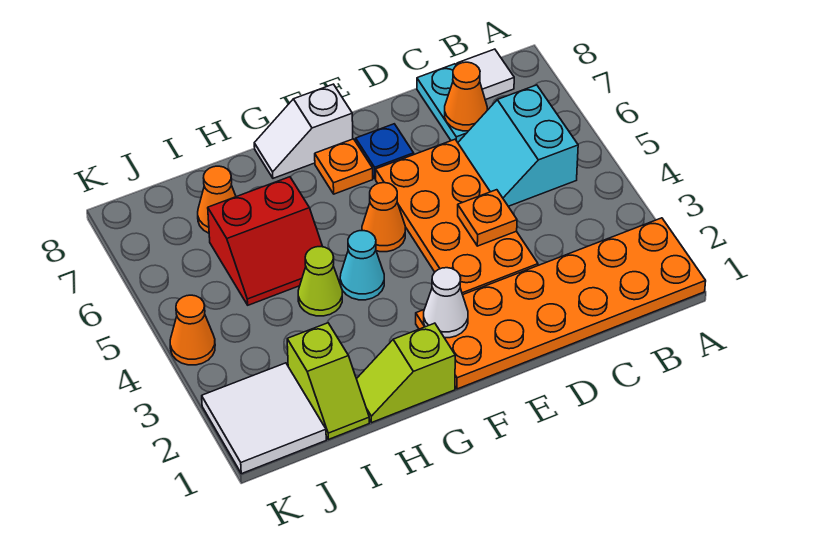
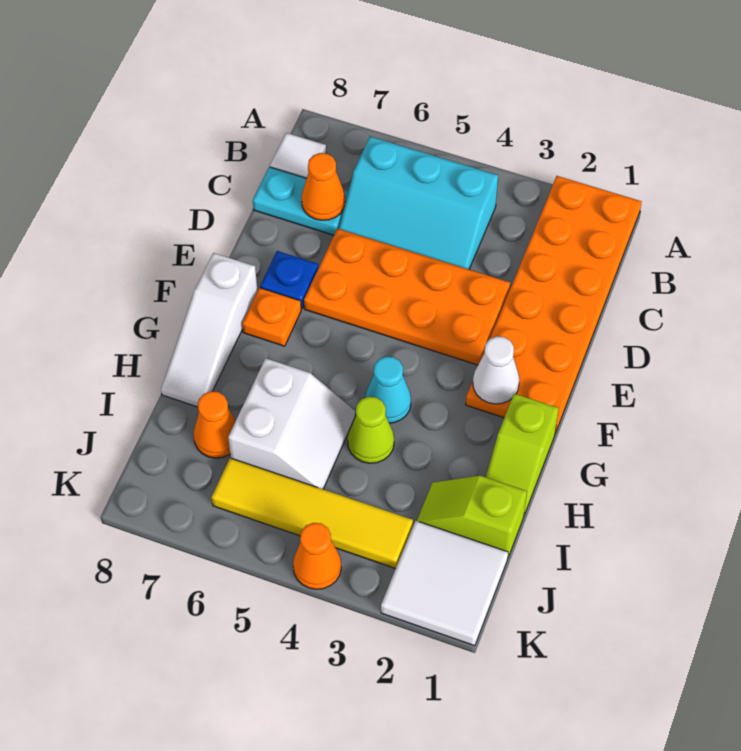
cyan slope B5:C6 level 1 top B -> cyan slope B4:C6 level 1 top B
orange plate D4 level 2 -> none
orange cone F5 level 1 -> none
white slope F8:G8 level 1 top F -> white slope F8:H8 level 1 top F
red slope H5:I6 level 1 top 6 -> white slope H5:I6 level 1 top 6
lime slope I1:I2 level 1 top 2 -> lime slope I1:I2 level 1 top 1
none -> yellow tile J3:J6 level 1

